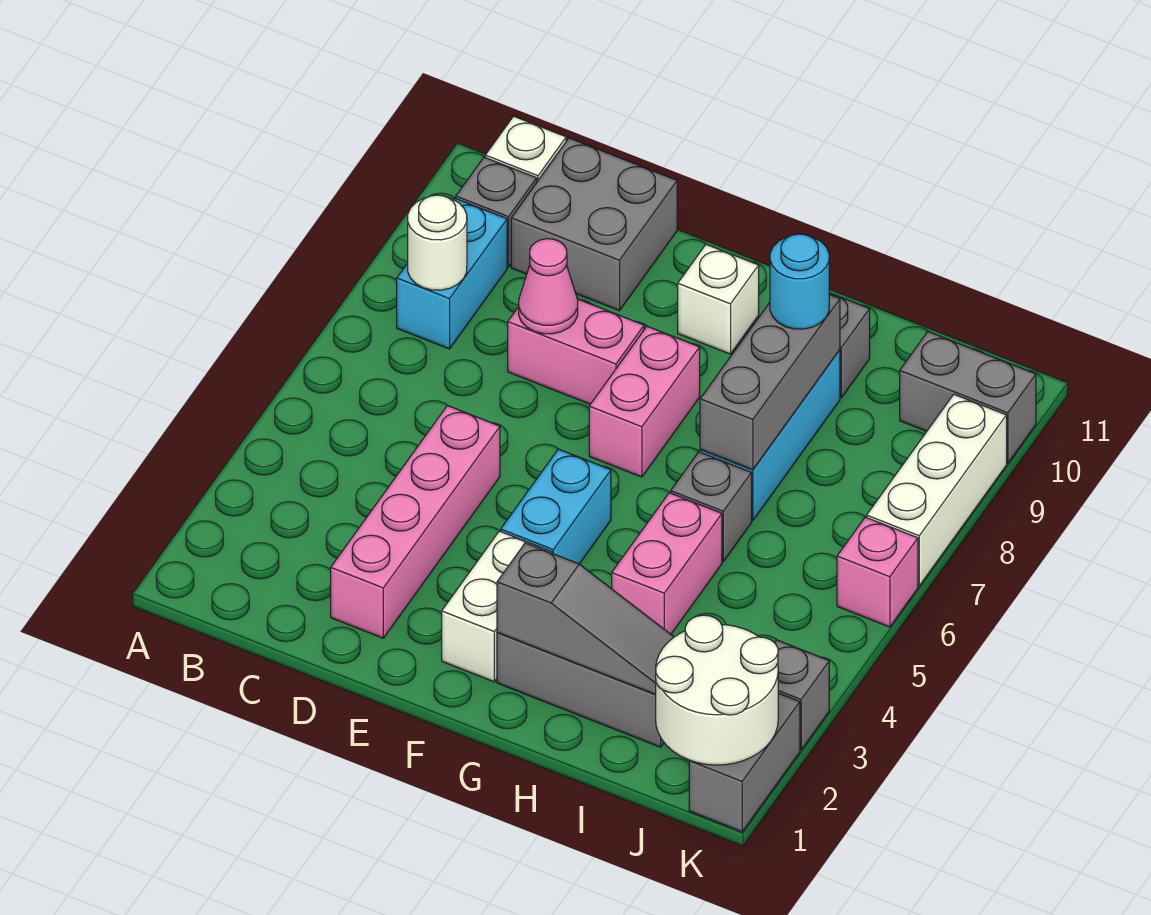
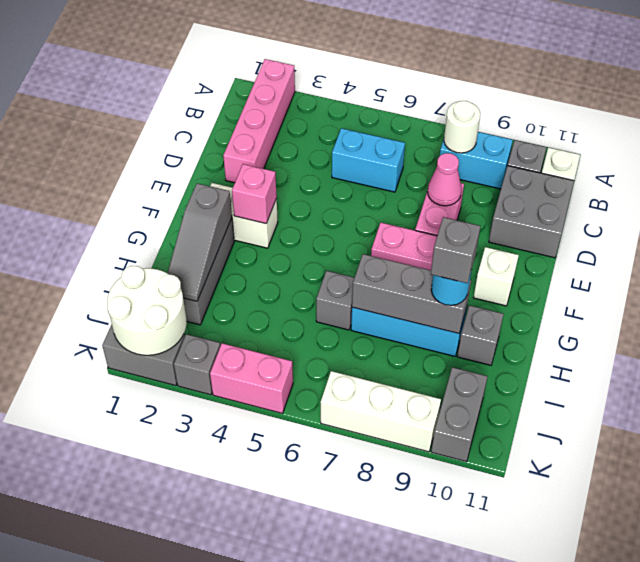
pink brick D2:D5 level 1 -> pink brick A2:D2 level 1
cyan brick F4:F5 level 1 -> cyan brick C5:C6 level 1
pink brick H4:H5 level 1 -> pink brick K4:K5 level 1
none -> grey brick H9 level 4
pink brick K6 level 1 -> pink brick F3 level 2

